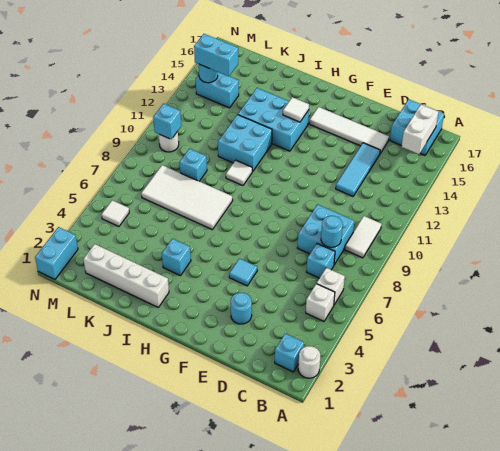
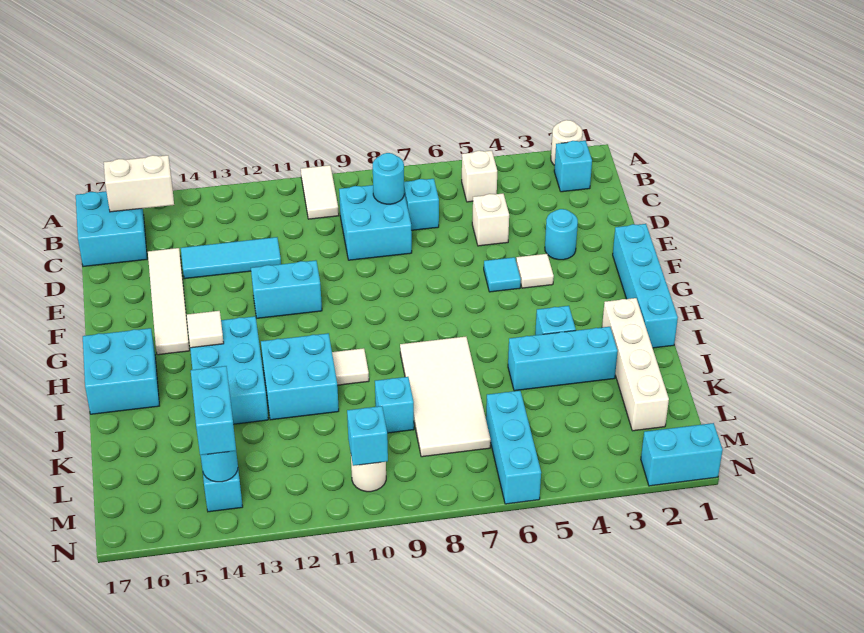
white brick B6 level 1 -> white brick D5 level 1
white tile B9:B10 level 1 -> white tile A10:B10 level 1
none -> cyan brick F1:I1 level 1
none -> cyan brick F11:F12 level 1
none -> cyan brick H16:I17 level 1
none -> cyan brick J3:J5 level 1
none -> cyan brick L6:N6 level 1
white tile M5 level 1 -> white tile F4 level 1

